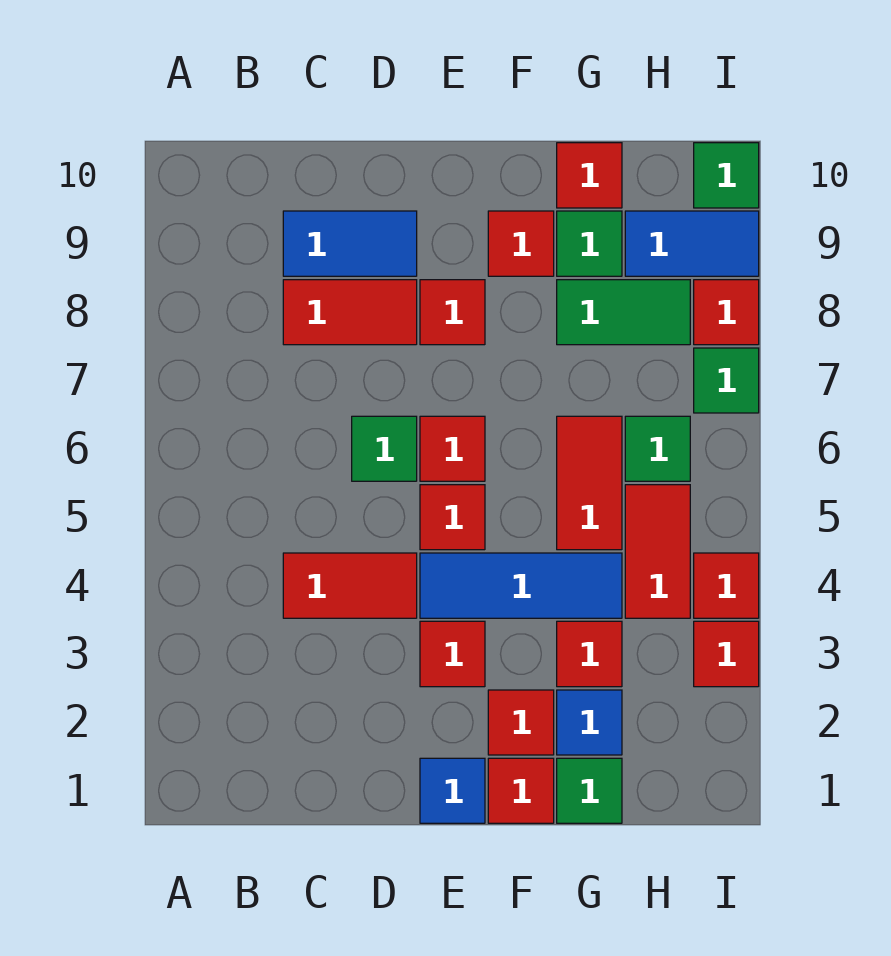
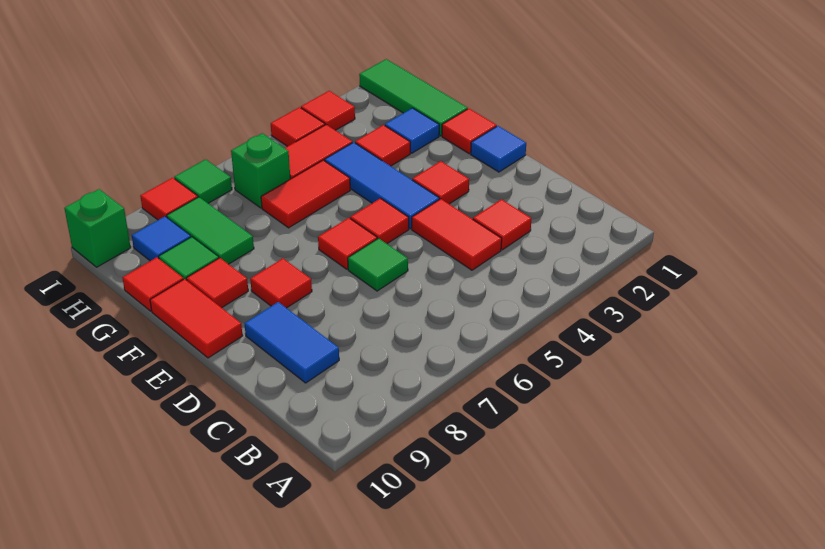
red tile C8:D8 level 1 -> red tile E10:F10 level 1
red tile F2 level 1 -> red tile C3 level 1
green tile G1 level 1 -> green tile G1:I1 level 1
green tile H6 level 1 -> green brick H6 level 1
blue tile H9:I9 level 1 -> blue tile H9 level 1
green tile I10 level 1 -> green brick I10 level 1

